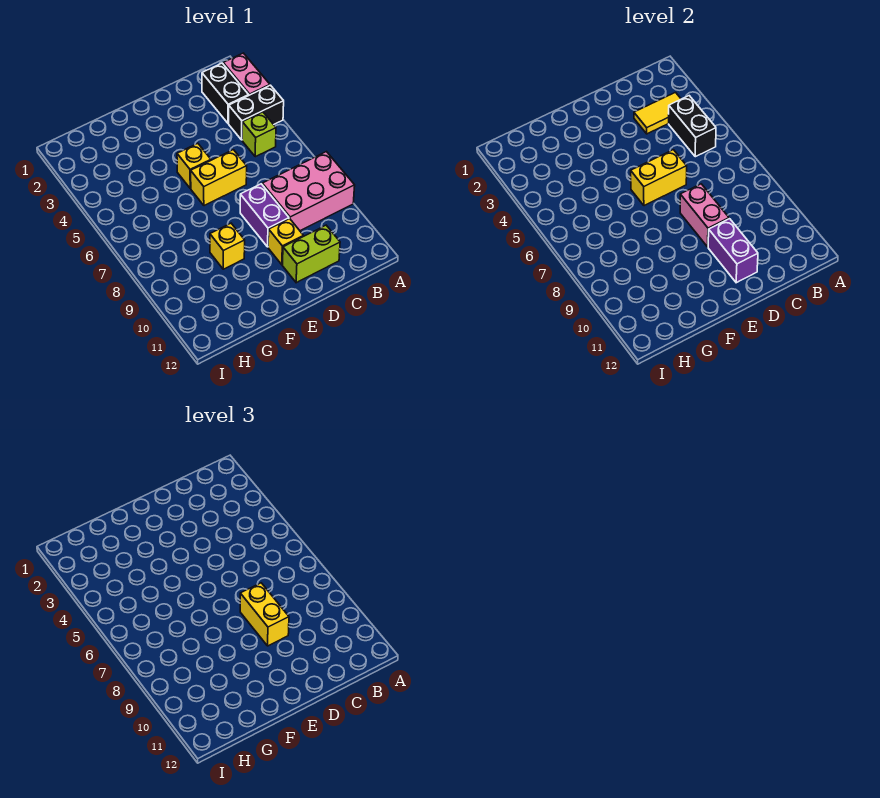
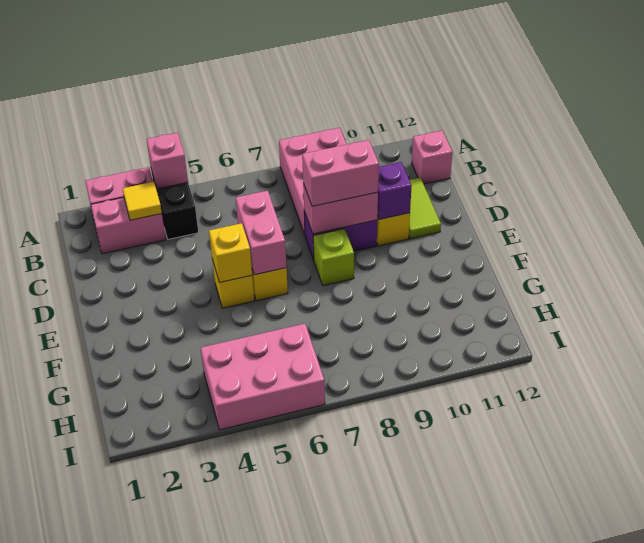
none -> pink brick A4 level 2
black brick B2:B3 level 1 -> pink brick B2:B3 level 1
yellow tile B3:C3 level 2 -> yellow tile B3 level 2
black brick B4:B5 level 2 -> none
lime brick B5 level 1 -> lime brick E8 level 1
none -> pink brick B12 level 1
lime brick C11:D11 level 1 -> lime tile C11:D11 level 1
yellow brick D6:E6 level 2 -> pink brick D6:E6 level 2
yellow brick D8:D9 level 3 -> pink brick D8:D9 level 3
purple brick D10:D11 level 2 -> purple brick D10 level 2
yellow brick F9 level 1 -> yellow brick E5 level 2
none -> pink brick H4:I6 level 1

